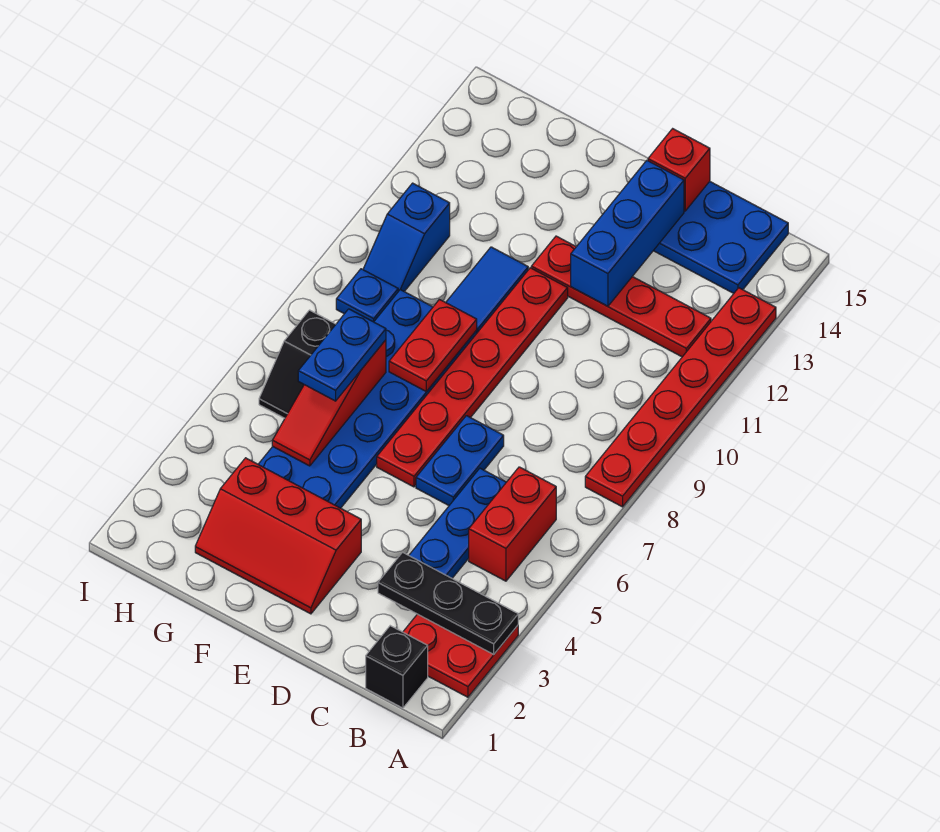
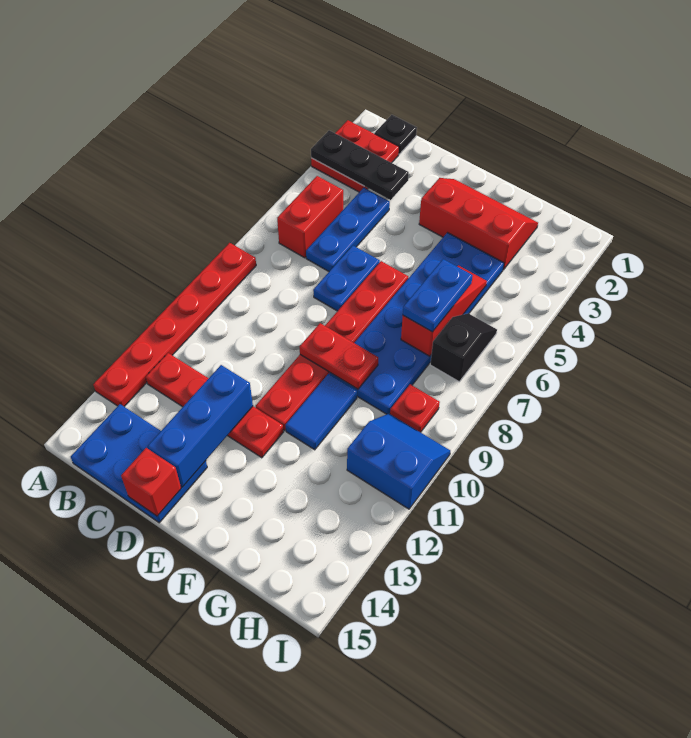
black brick B1 level 1 -> black plate B1 level 1
red plate F8:F9 level 2 -> red plate E9:F9 level 2
blue plate H9 level 1 -> red plate H9 level 1
blue slope H10:H11 level 1 top 11 -> blue slope H10:I11 level 1 top 11

